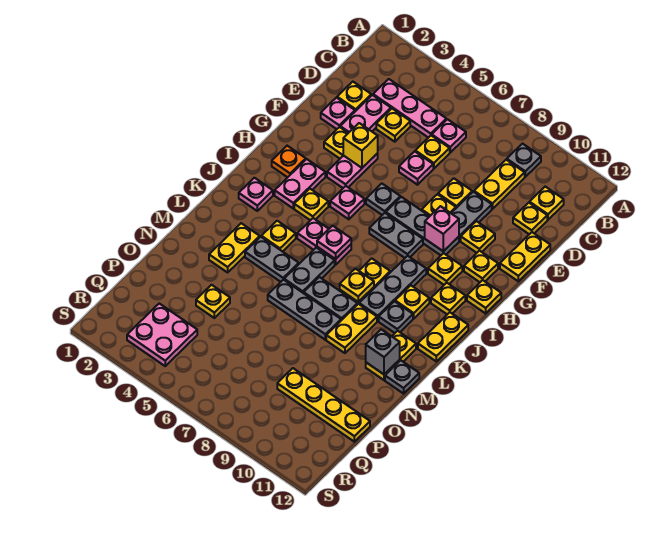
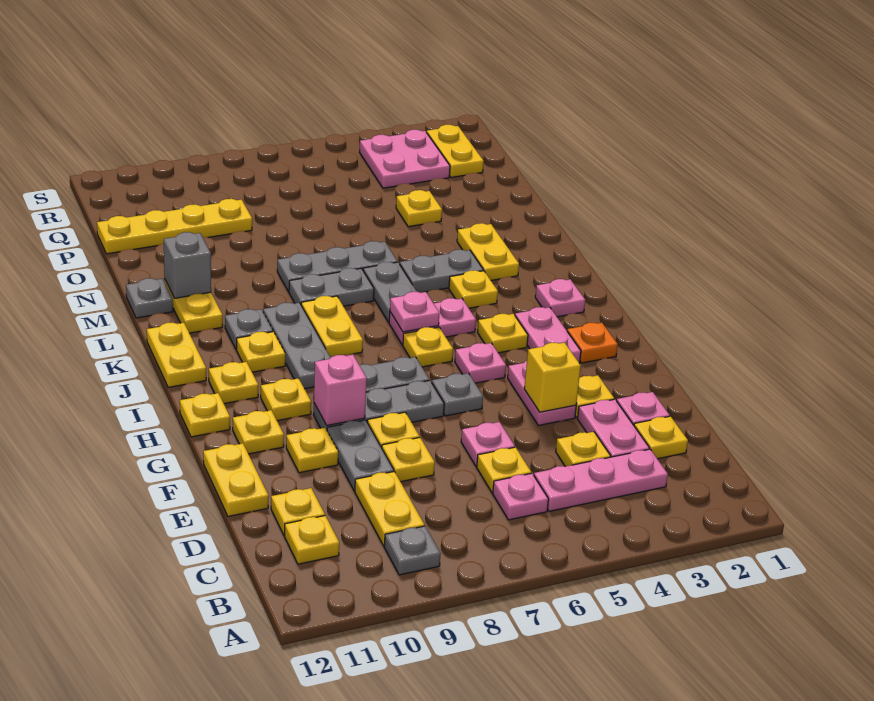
yellow plate K8 level 2 -> yellow plate I6 level 1
yellow plate L9:M9 level 1 -> yellow plate Q2:R2 level 1

